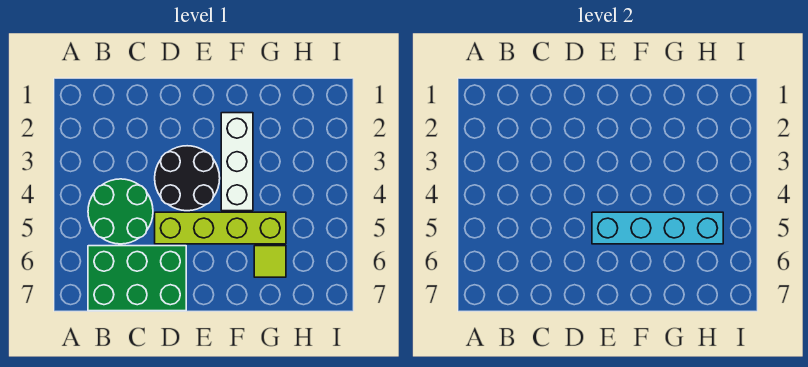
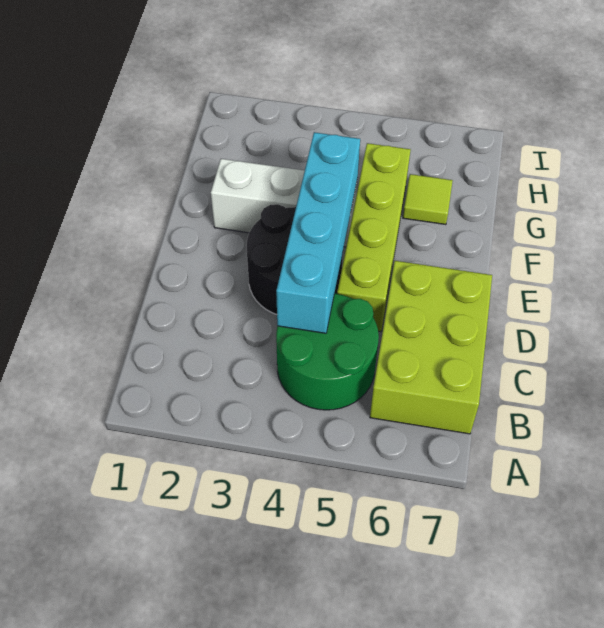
green brick B6:D7 level 1 -> lime brick B6:D7 level 1
cyan brick E5:H5 level 2 -> cyan brick C4:F4 level 2

